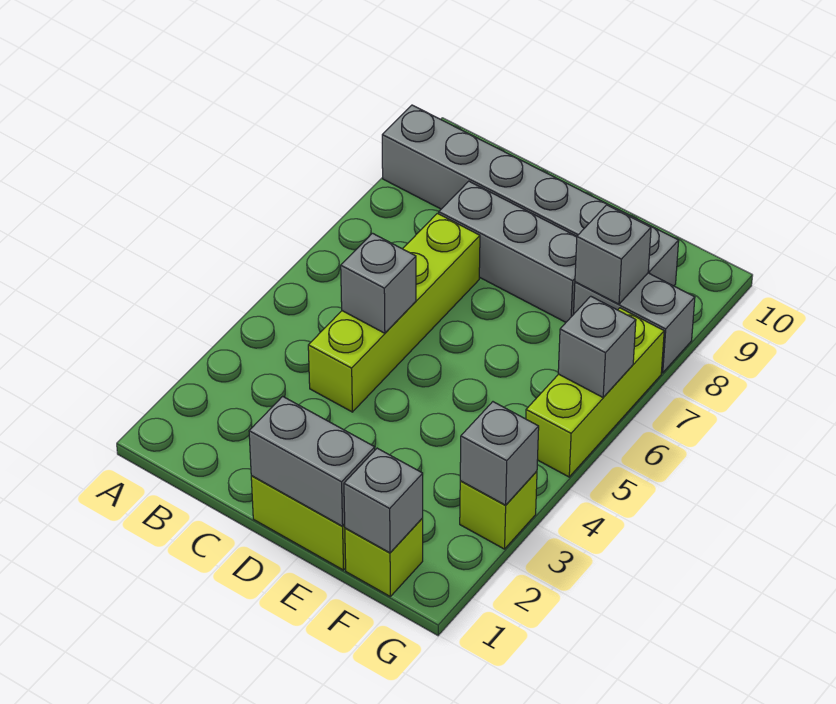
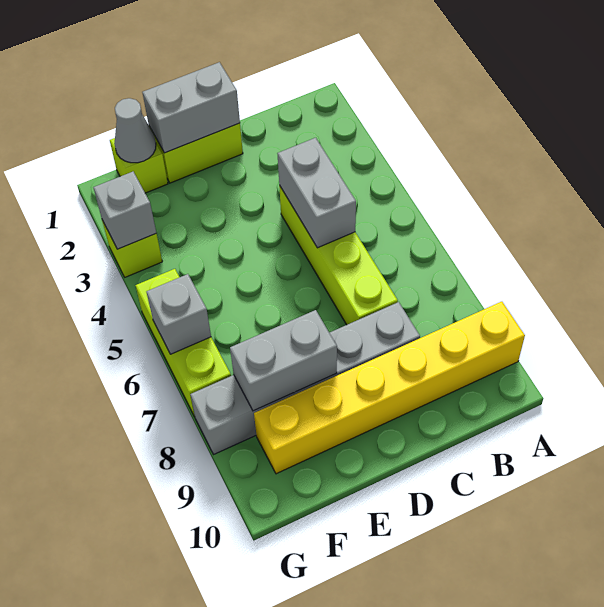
grey brick A9:F9 level 1 -> yellow brick A9:F9 level 1
grey brick C5 level 2 -> grey brick C4:C5 level 2
grey brick F1 level 2 -> grey cone F1 level 2
grey brick F8 level 2 -> grey brick E8:F8 level 2

